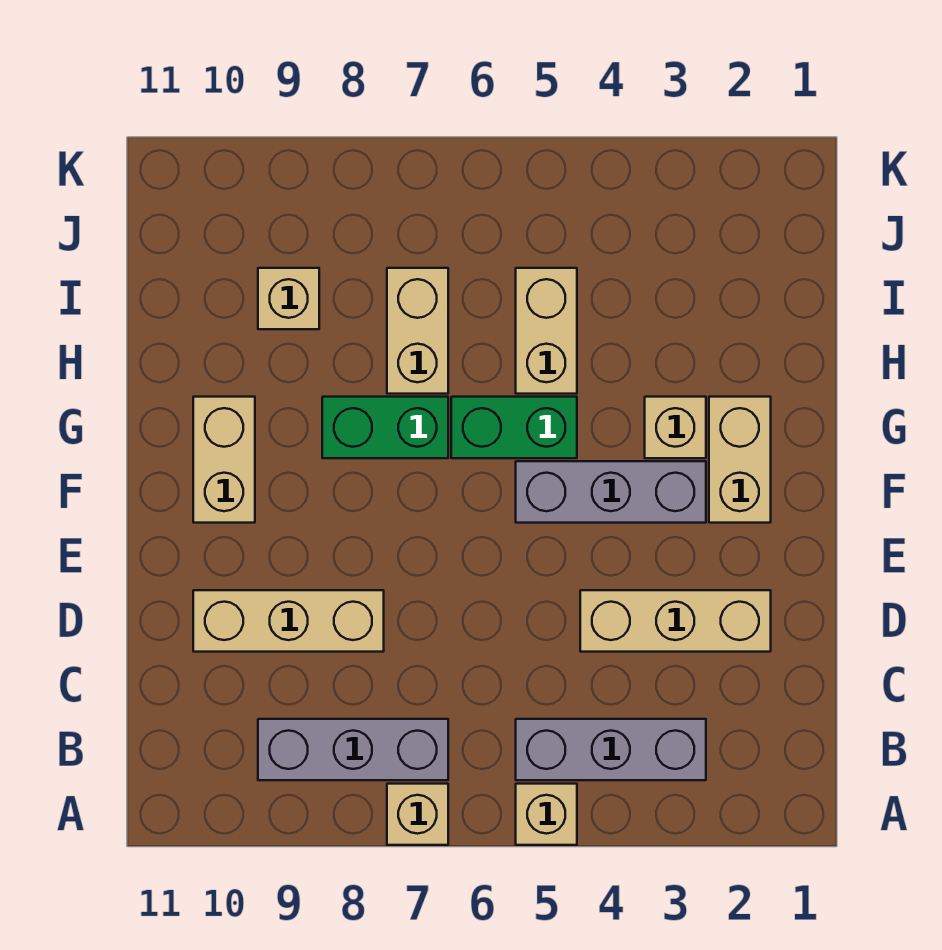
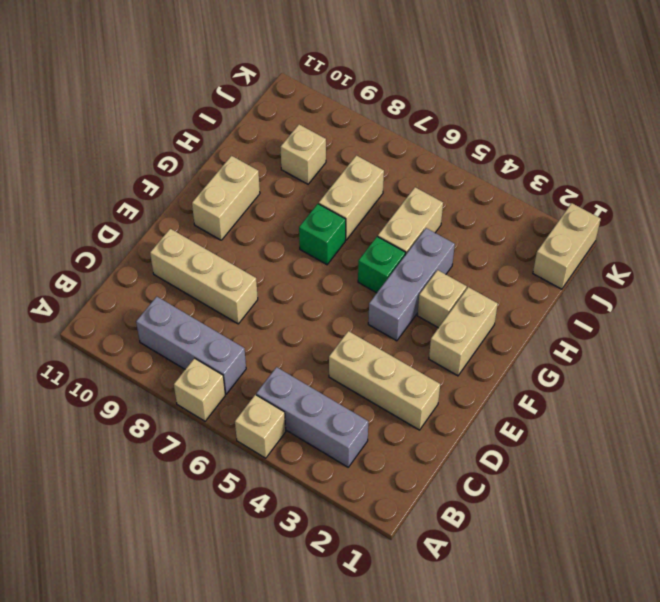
grey brick F3:F5 level 1 -> grey brick F4:H4 level 1
green brick G5:G6 level 1 -> green brick G5 level 1
green brick G7:G8 level 1 -> green brick G7 level 1
none -> tan brick J1:K1 level 1

